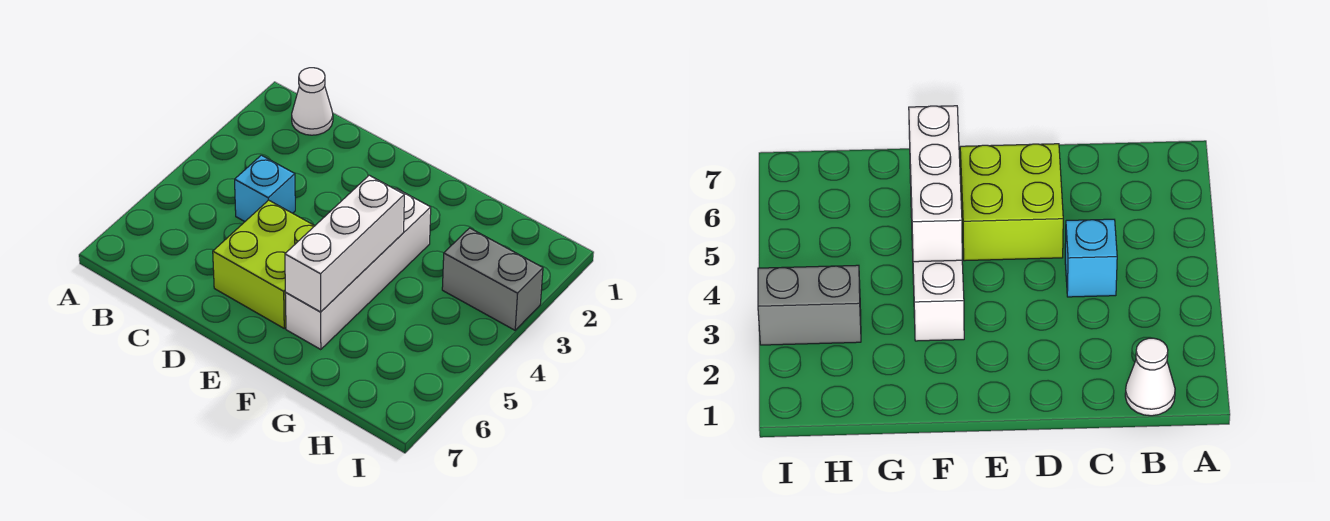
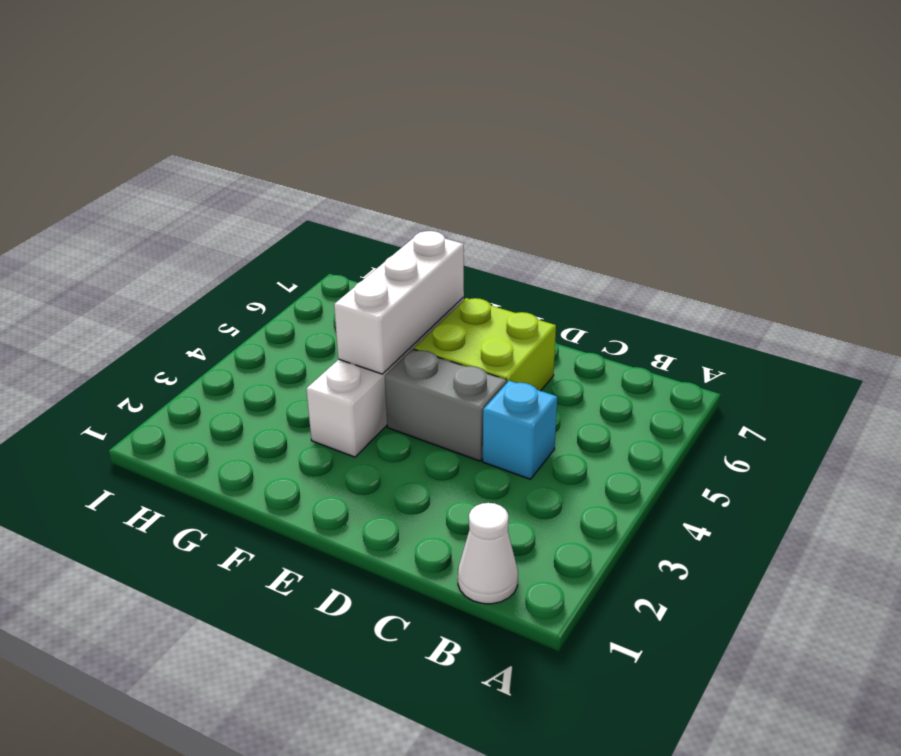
grey brick H3:I3 level 1 -> grey brick D4:E4 level 1

